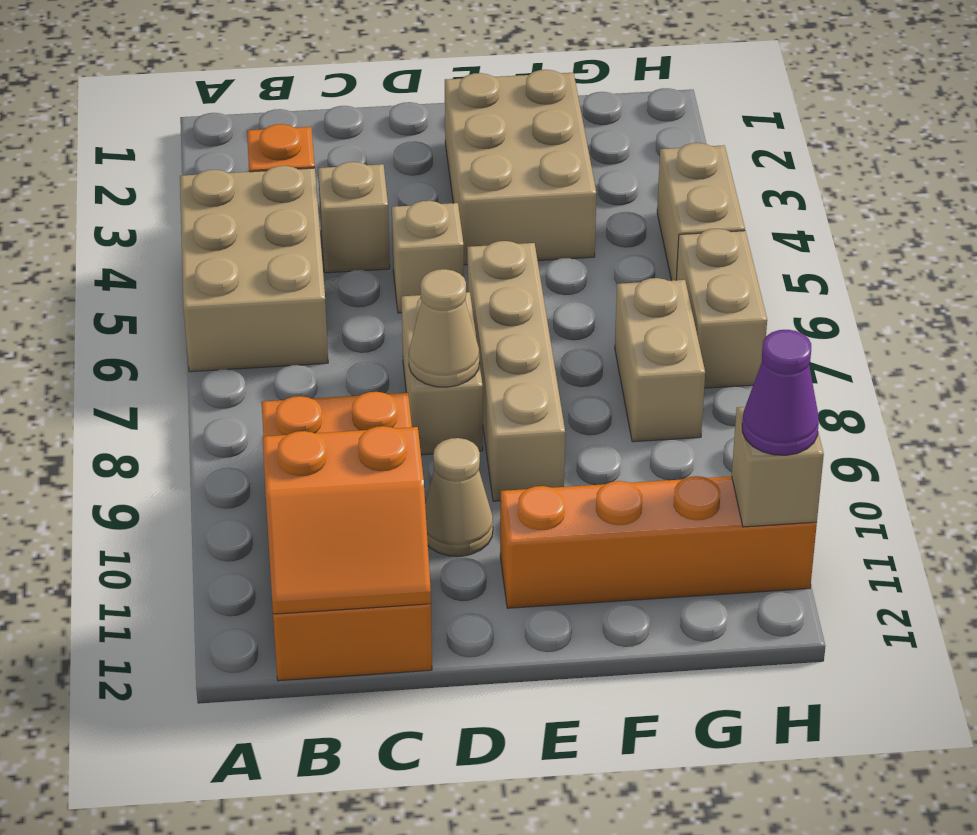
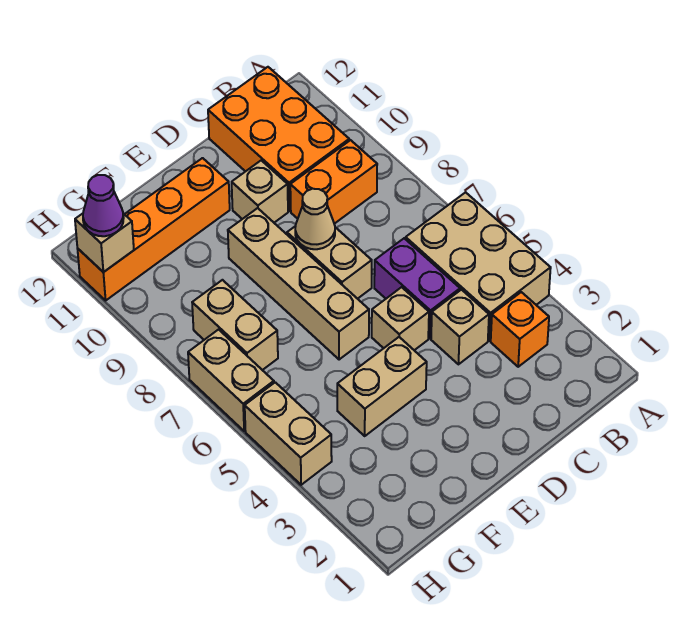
orange slope B11:C12 level 2 top 11 -> none
none -> purple brick C5:C6 level 1
tan cone D10 level 1 -> tan brick D10 level 1
tan brick E2:F4 level 1 -> tan brick E4:F4 level 1

